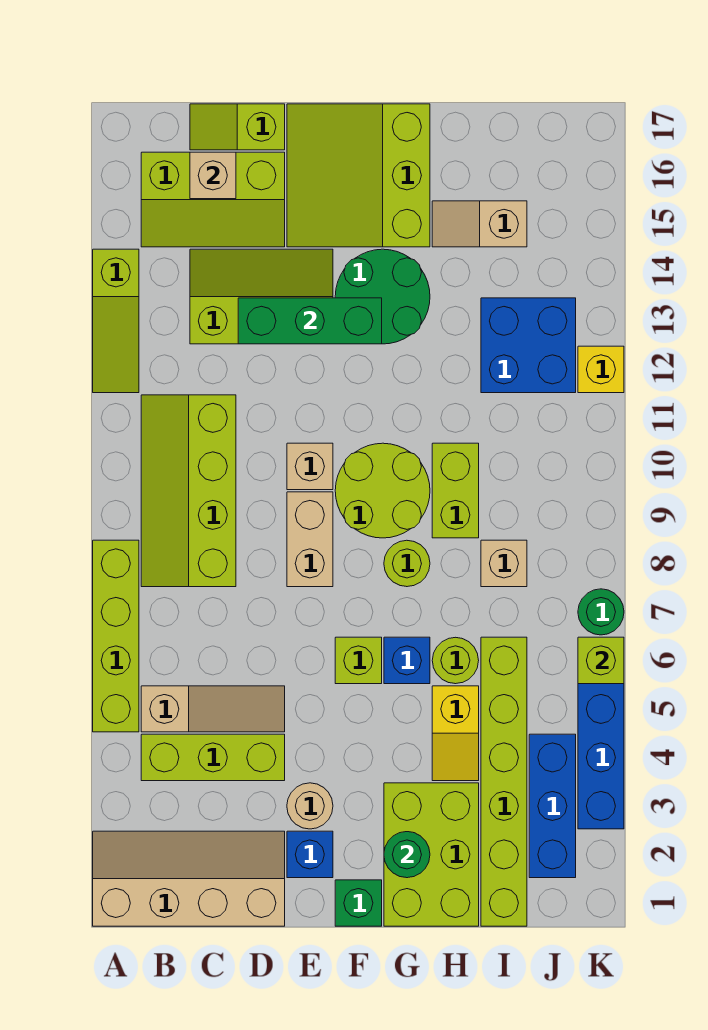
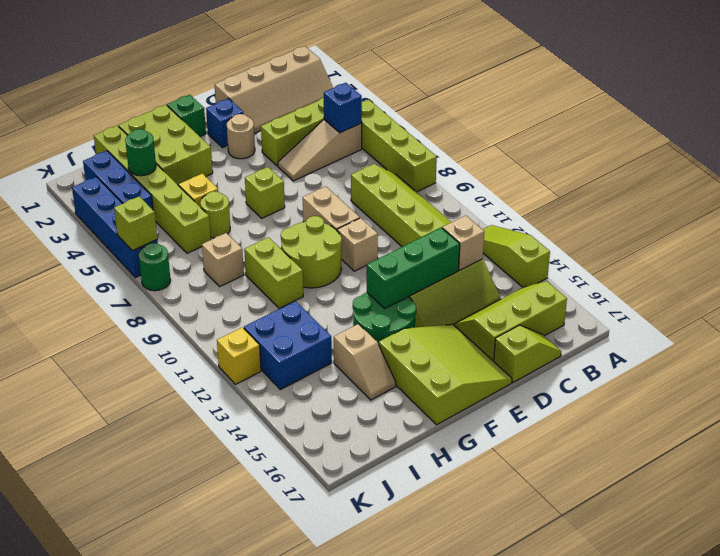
tan brick C16 level 2 -> tan brick C13 level 2
green round brick G2 level 2 -> green round brick I3 level 2
blue brick G6 level 1 -> blue brick B5 level 2
lime round brick G8 level 1 -> none
tan slope H15:I15 level 1 top I -> tan slope H14:H15 level 1 top 14

